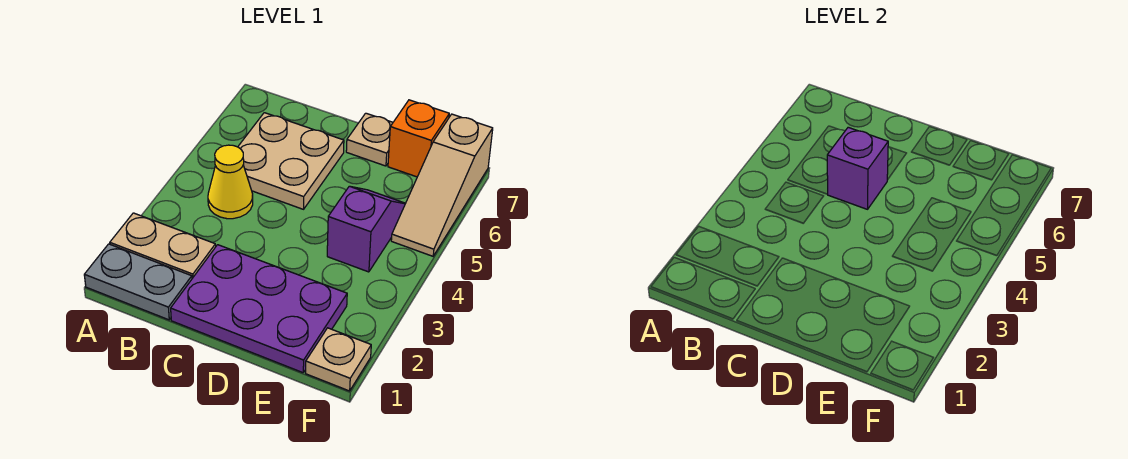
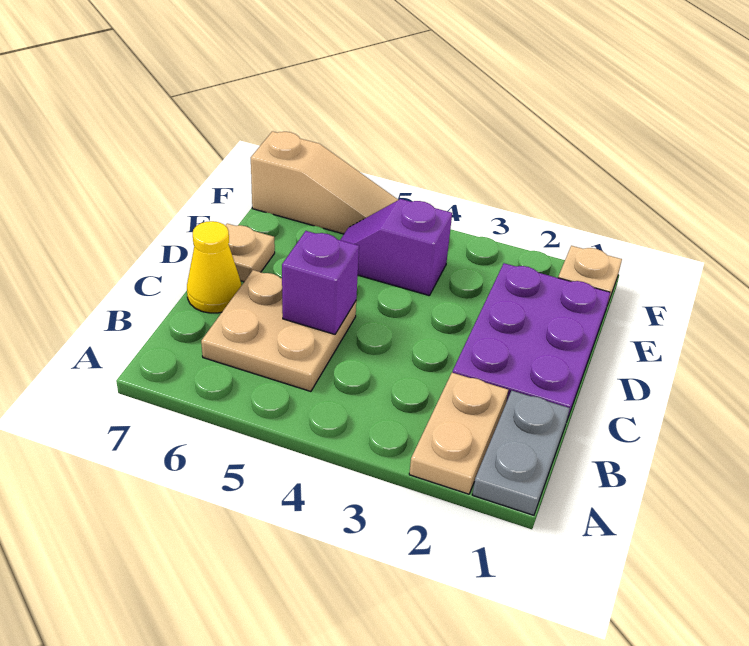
yellow cone B4 level 1 -> yellow cone C7 level 1
orange brick E7 level 1 -> none

